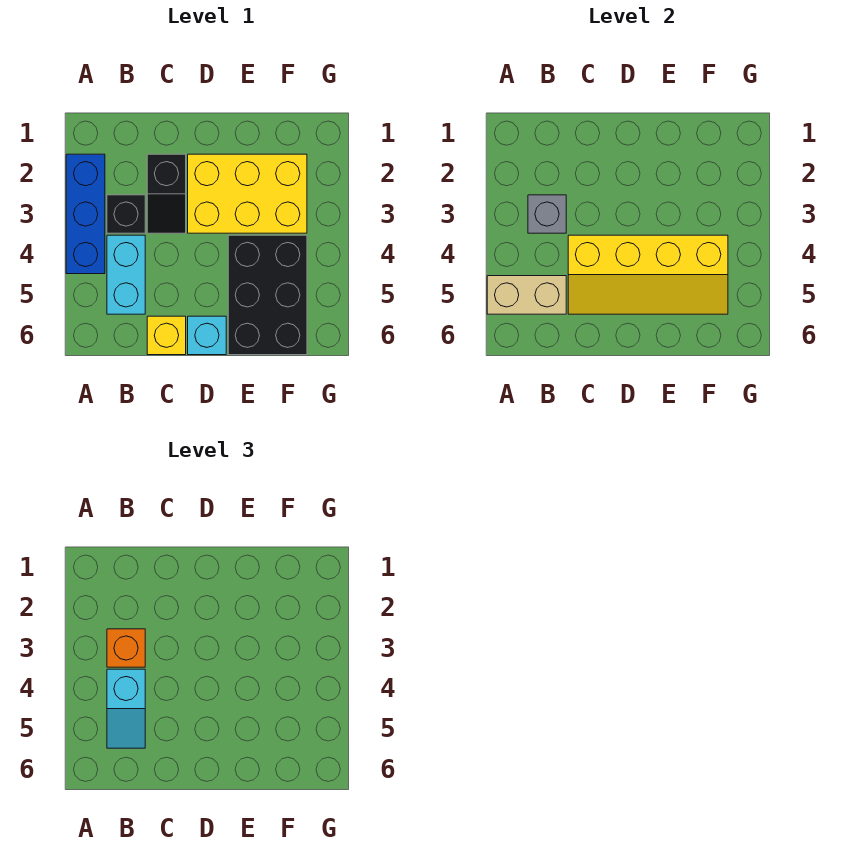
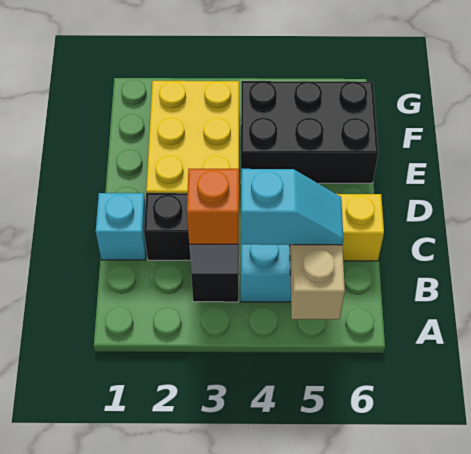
blue brick A2:A4 level 1 -> none
yellow slope C4:F5 level 2 top 4 -> none
cyan brick D6 level 1 -> cyan brick C1 level 1

